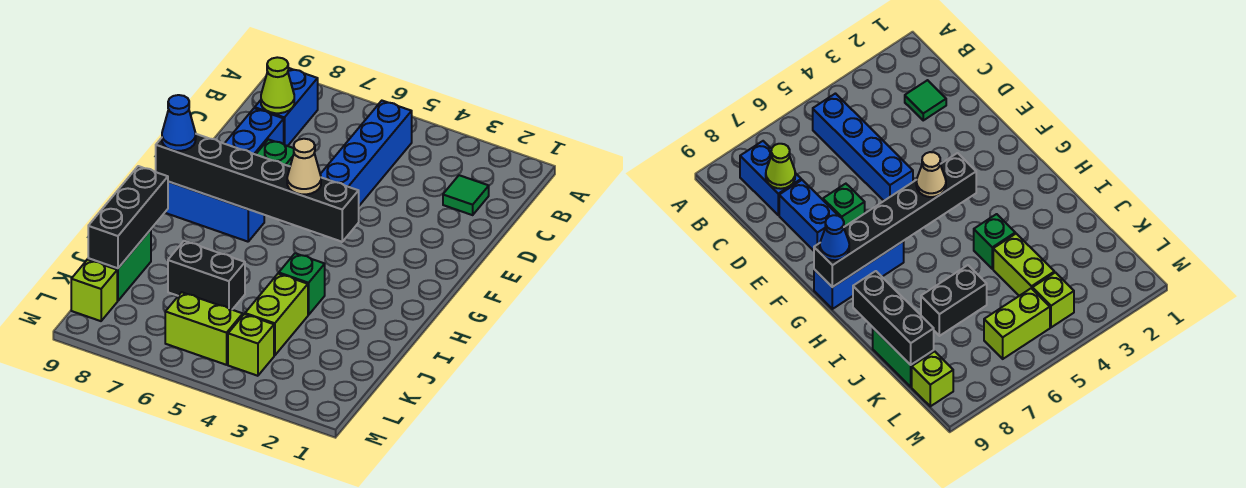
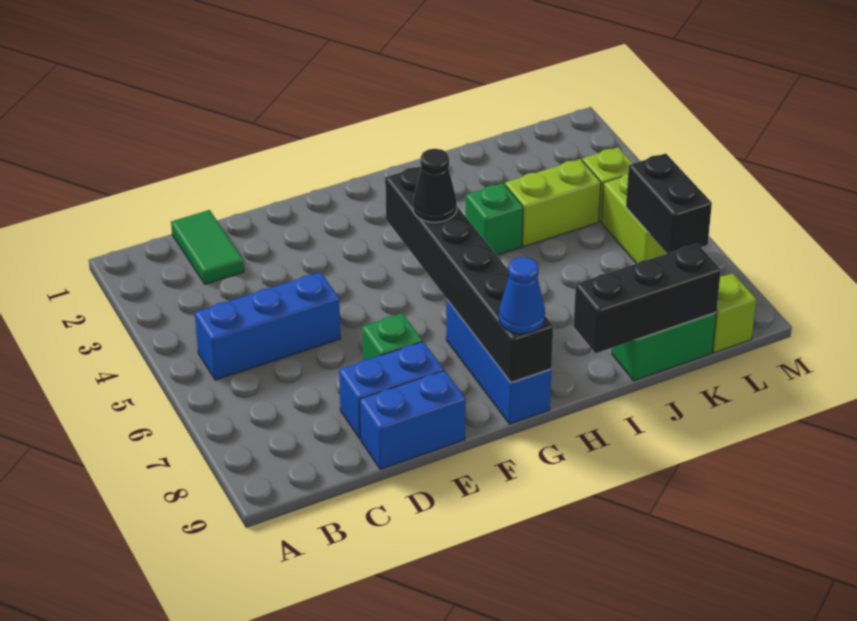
blue brick B5:E5 level 1 -> blue brick B5:D5 level 1
blue brick B8:C8 level 1 -> blue brick D9:E9 level 1
green tile C2 level 1 -> green tile C1:C2 level 1
lime cone C8 level 2 -> none
tan cone G5 level 3 -> black cone G5 level 3
black brick J6:J7 level 1 -> black brick L6:L7 level 2

